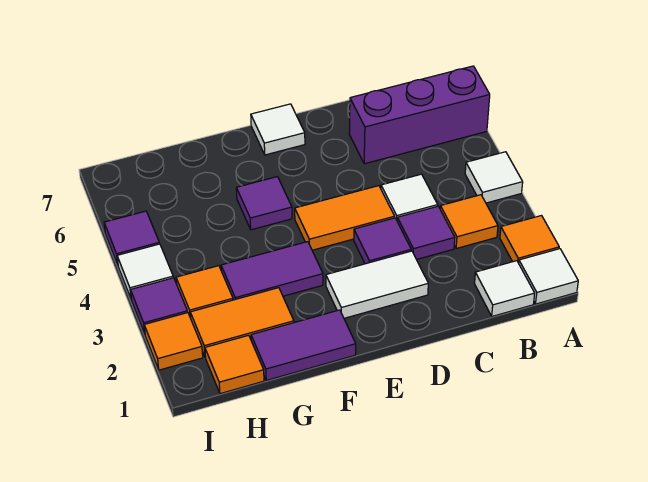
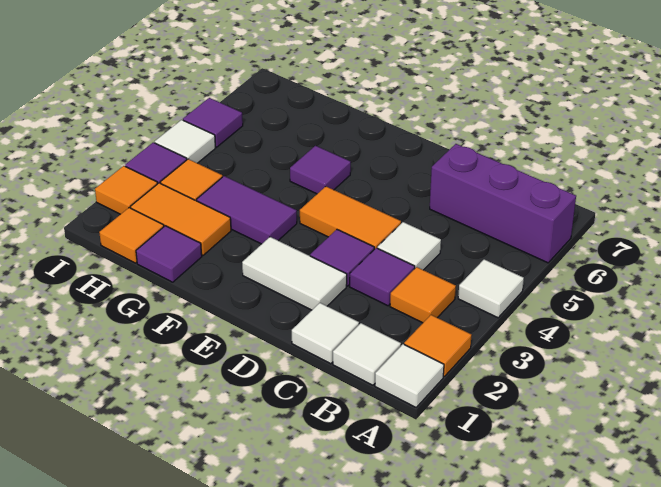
white tile E7 level 1 -> white tile C1 level 1
purple tile F1:G1 level 1 -> purple tile G1 level 1

